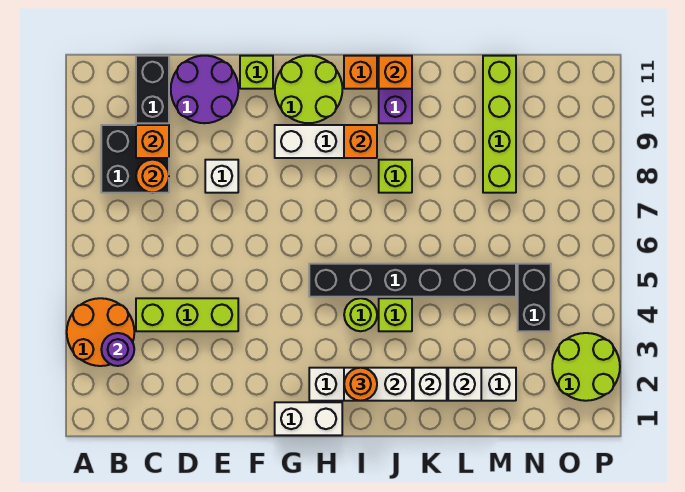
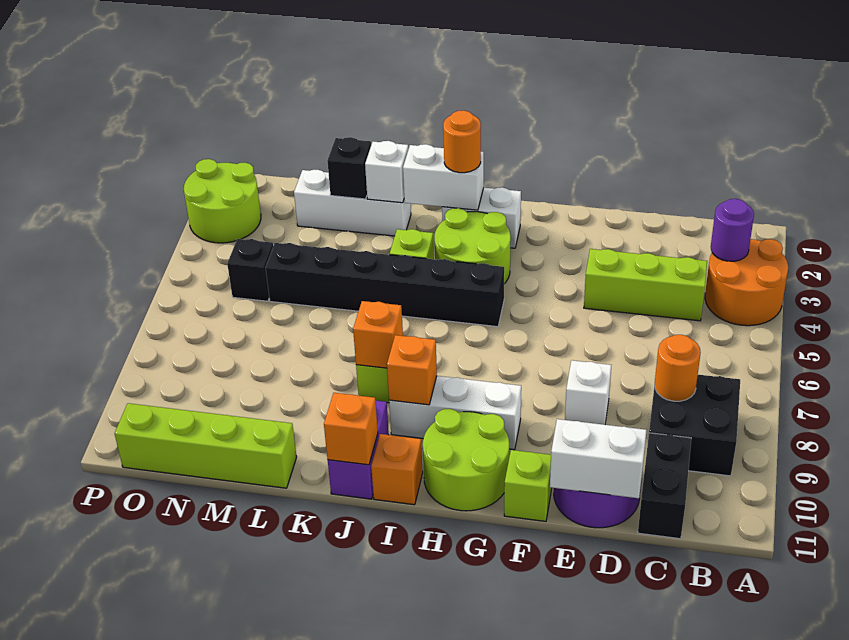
orange brick C9 level 2 -> orange brick J8 level 2
white brick G1:H1 level 1 -> white brick D11:E11 level 2
lime round brick I4 level 1 -> lime round brick H3:I4 level 1
white brick L2 level 2 -> black brick L2 level 2
lime brick M8:M11 level 1 -> lime brick L11:O11 level 1
black brick N4:N5 level 1 -> black brick N5 level 1

